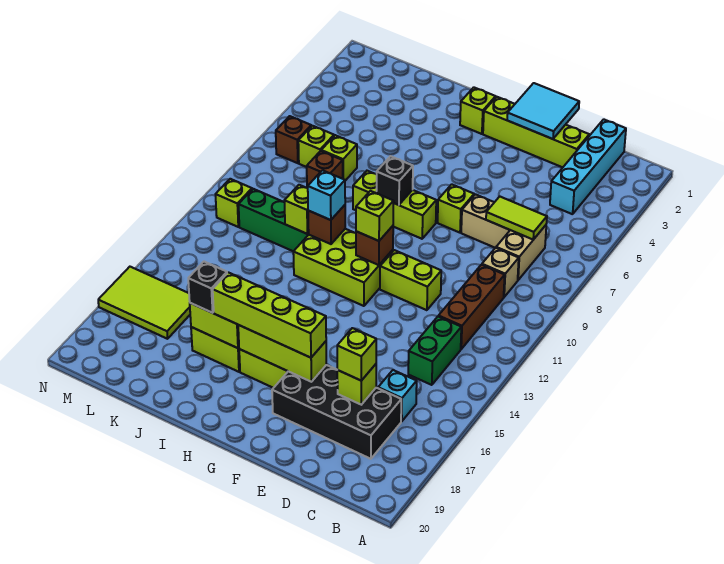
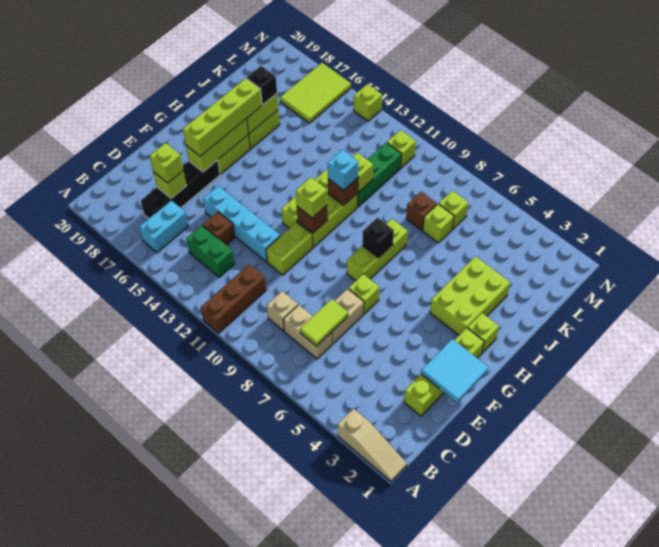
none -> tan slope A1:A3 level 1 top 3
cyan brick C1:C4 level 1 -> cyan brick E12:E15 level 1
brown brick C10:C12 level 1 -> brown brick A11:C11 level 1
cyan brick C16 level 1 -> cyan brick B16:C16 level 1
black brick C17:F18 level 1 -> black brick C17:F17 level 1
none -> lime brick H3:J4 level 1
brown brick M7 level 1 -> brown brick D14 level 1
none -> lime brick N14 level 1

